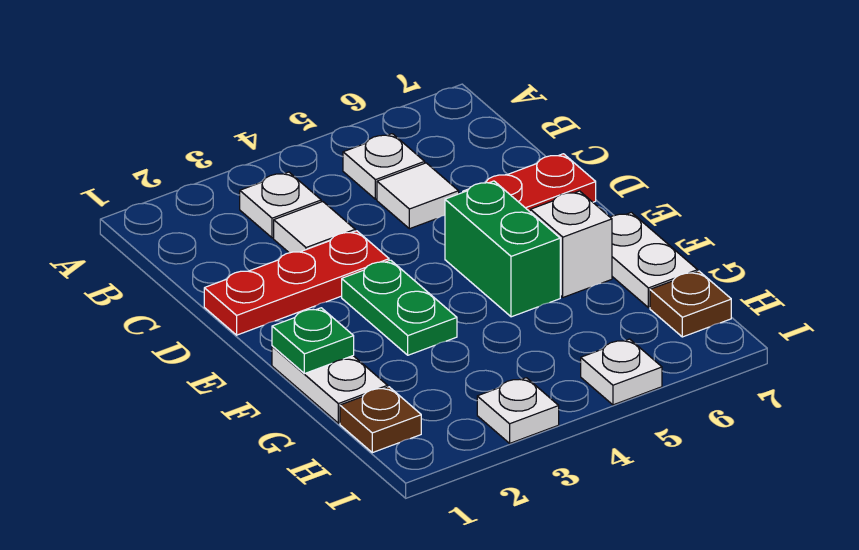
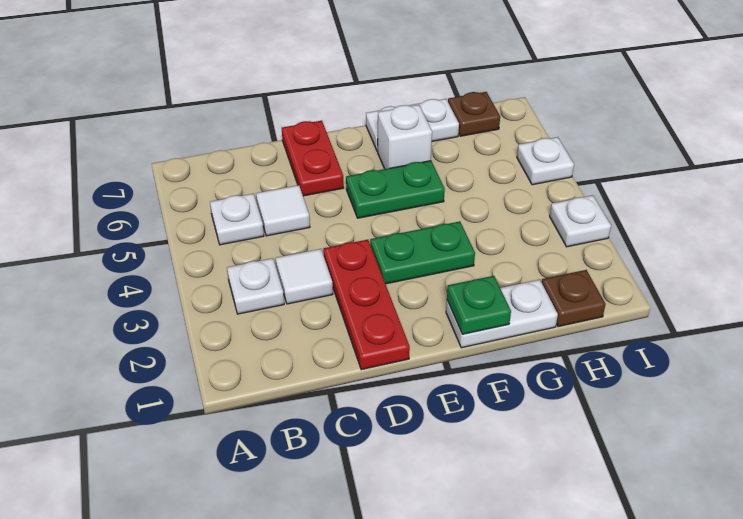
green brick E5:F5 level 1 -> green plate E5:F5 level 1

